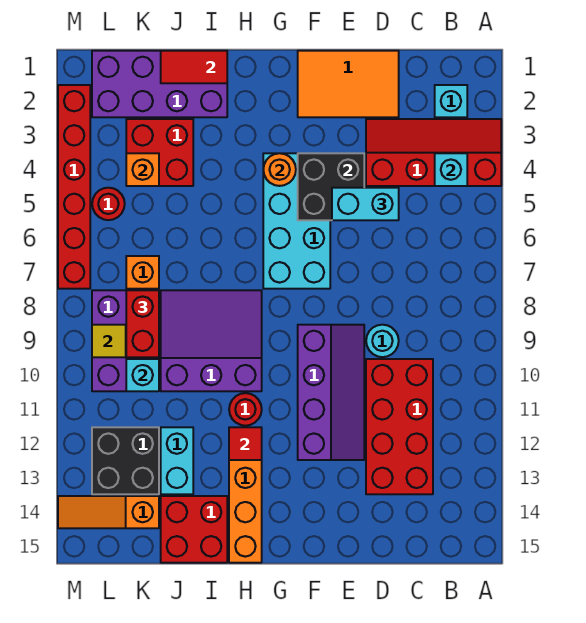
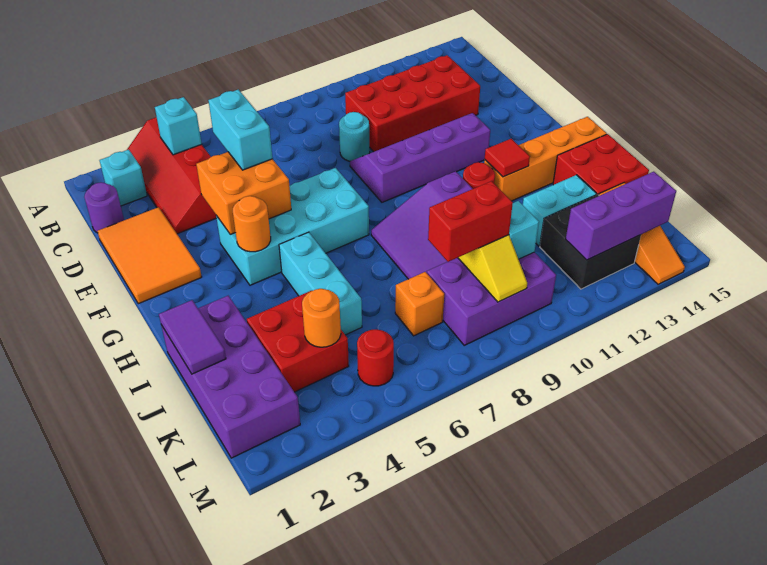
none -> purple round brick C1 level 1
black brick E4:F5 level 2 -> orange brick E4:F5 level 2
none -> cyan brick H5:J5 level 1
red tile I1:J1 level 2 -> purple tile I1:J1 level 2
orange brick K4 level 2 -> orange round brick K4 level 2
none -> purple brick L12:L14 level 2
red brick M2:M7 level 1 -> none

